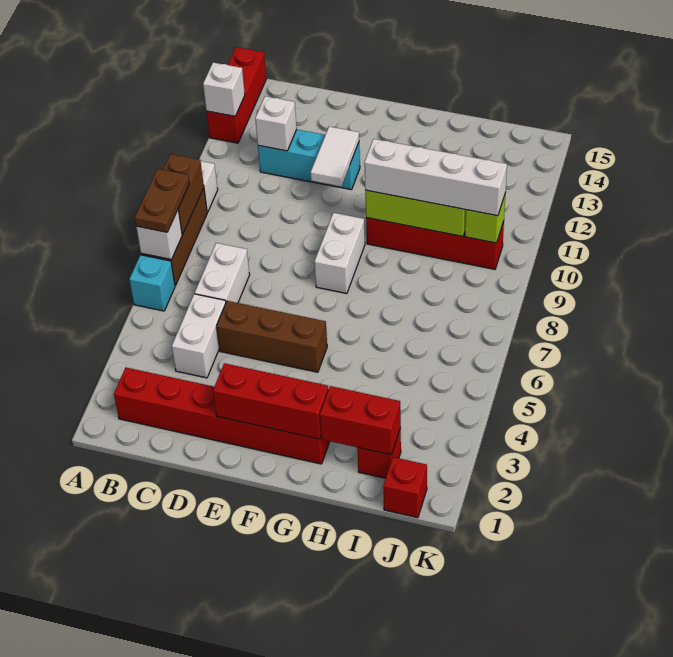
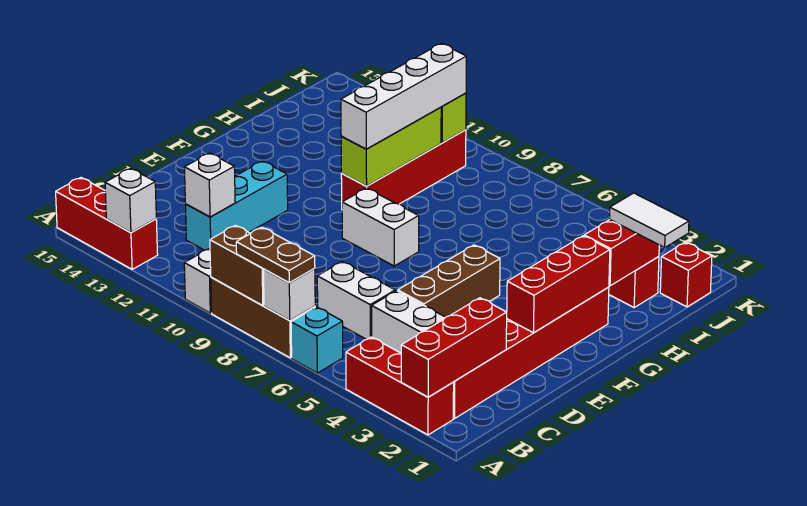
none -> red brick A2:A4 level 1
none -> red brick A2:C2 level 2
white tile E11:E12 level 2 -> white tile I1:I2 level 3

